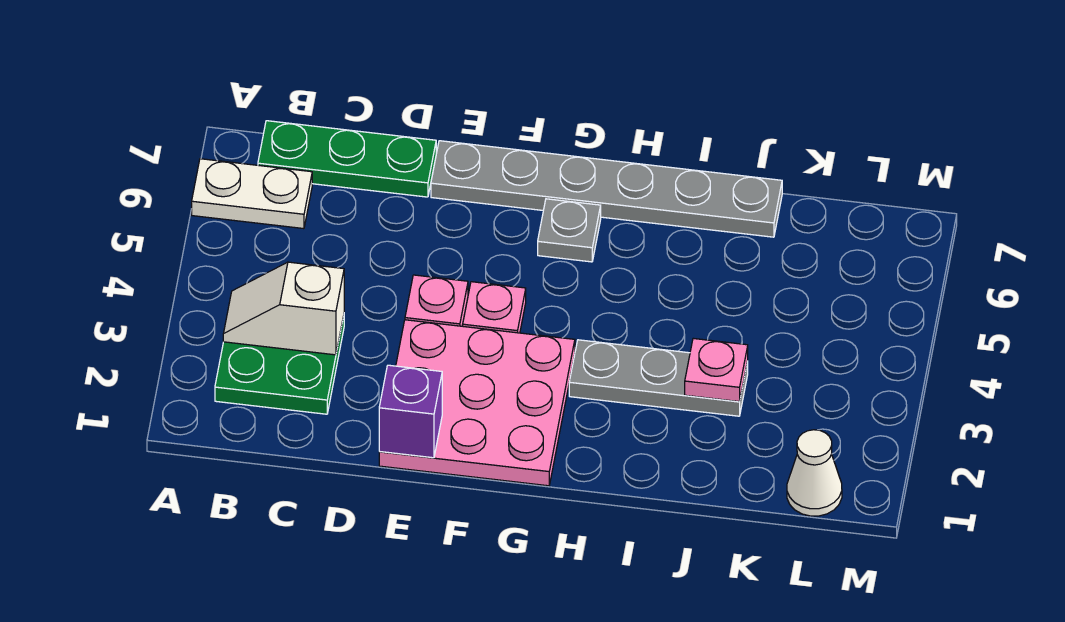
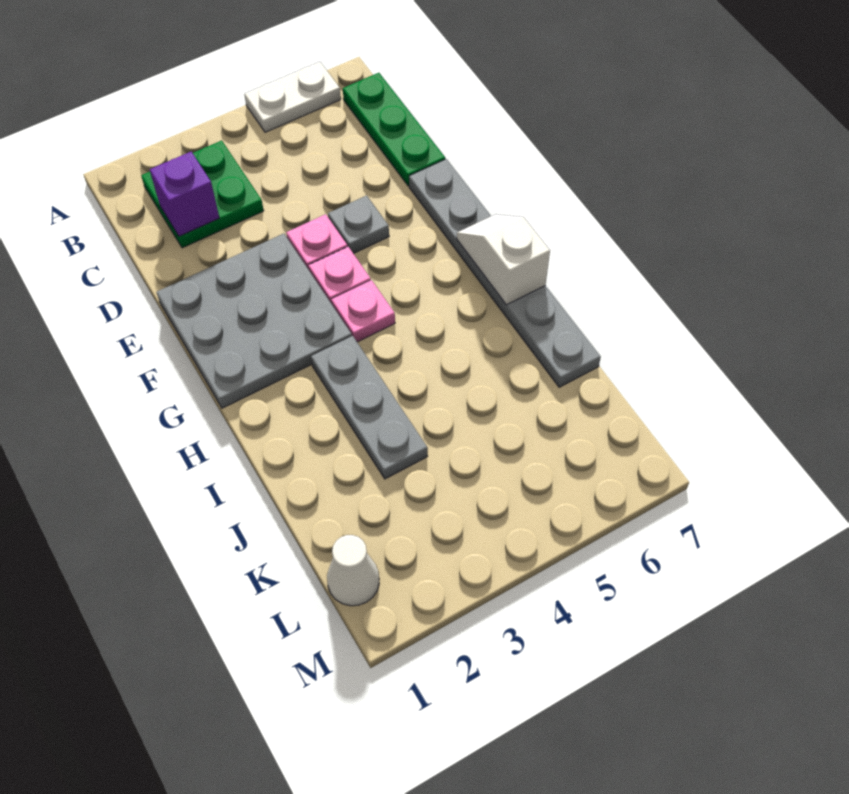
white plate A6:B6 level 1 -> white plate A5:A6 level 1
white slope B3:C3 level 2 top C -> white slope G7:H7 level 2 top H
pink plate E1:G3 level 1 -> grey plate E1:G3 level 1
purple brick E1 level 2 -> purple brick C2 level 2
grey plate G6 level 1 -> grey plate E5 level 1
pink plate J3 level 2 -> pink plate G4 level 1

